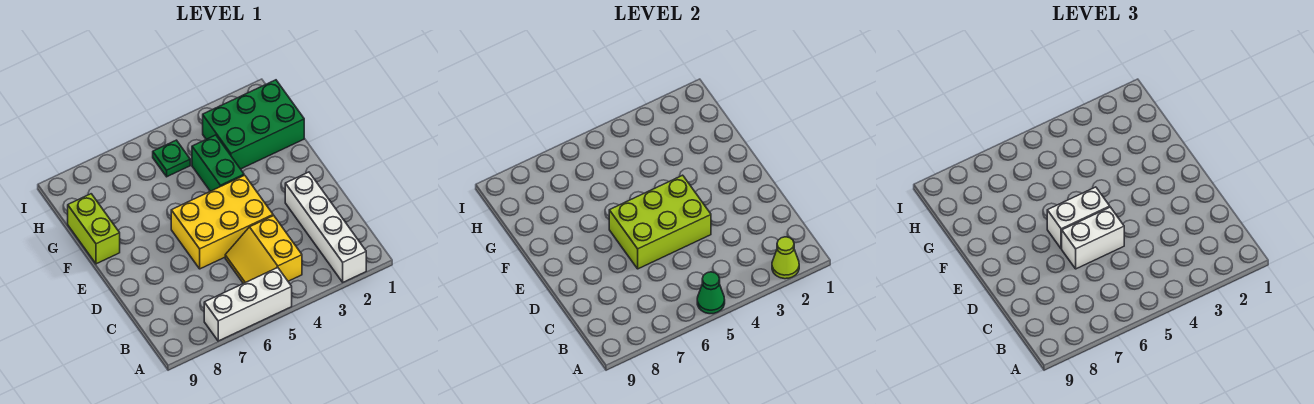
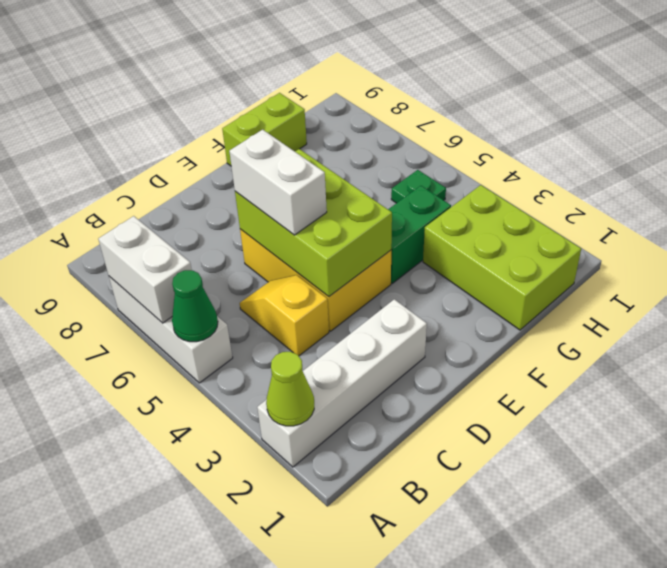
yellow slope B4:C5 level 1 top 4 -> yellow slope C4:C5 level 1 top 4
white brick E5:E6 level 3 -> white brick A6:A7 level 2
green brick G1:H3 level 1 -> lime brick G1:H3 level 1

